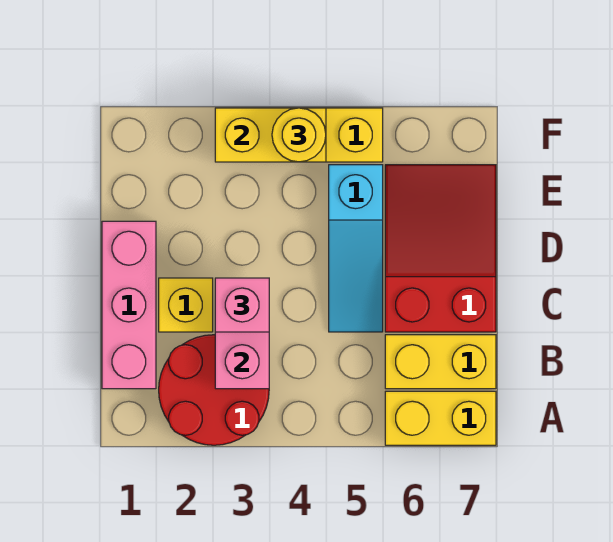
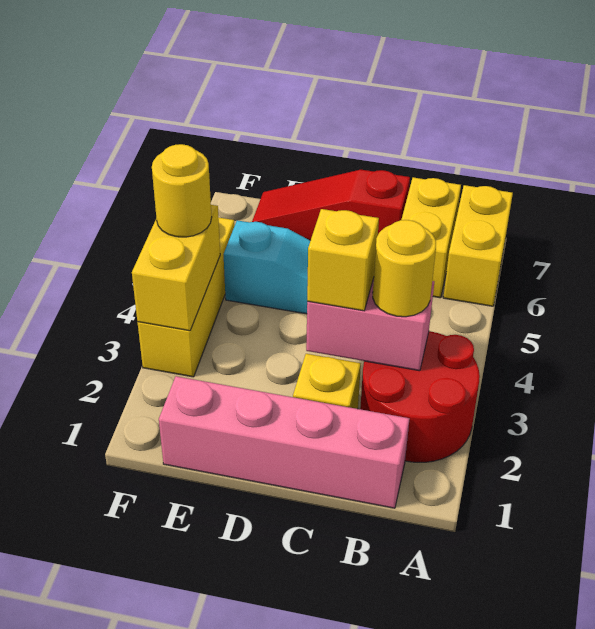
pink brick B1:D1 level 1 -> pink brick B1:E1 level 1
none -> yellow round brick B3 level 3
pink brick C3 level 3 -> yellow brick C3 level 3
red slope C6:E7 level 1 top C -> red slope C7:E7 level 1 top C

